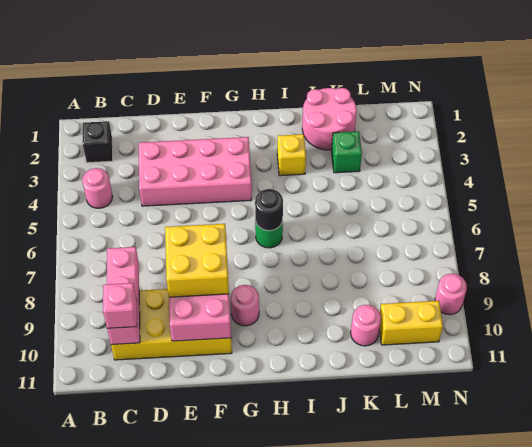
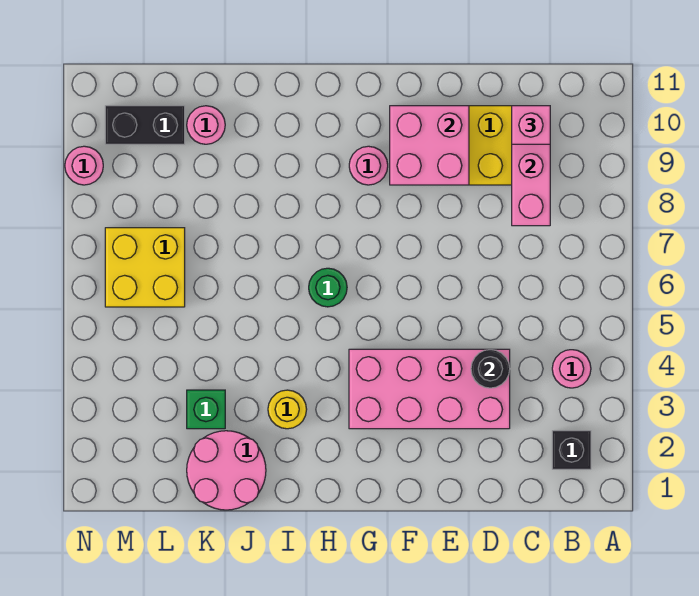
yellow brick E8:F9 level 3 -> yellow brick L6:M7 level 1
black round brick H6 level 2 -> black round brick D4 level 2
yellow brick I3 level 1 -> yellow round brick I3 level 1
yellow brick L10:M10 level 1 -> black brick L10:M10 level 1

